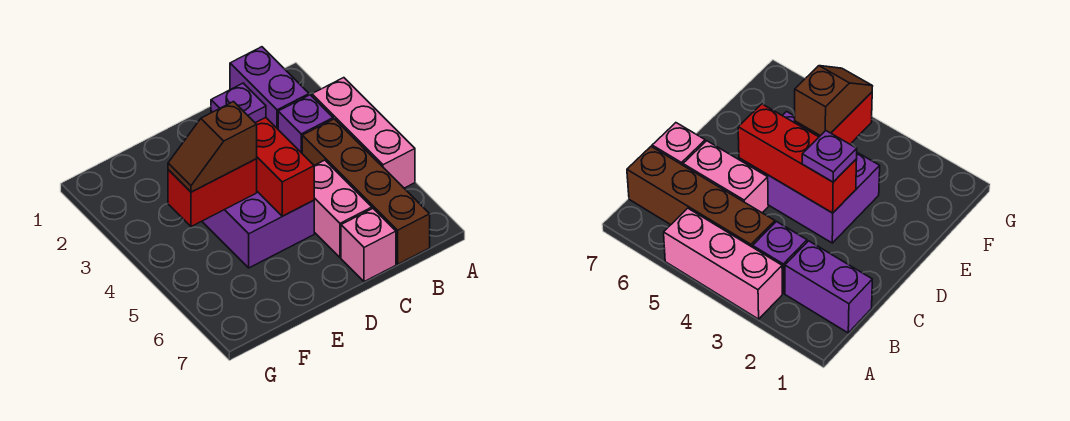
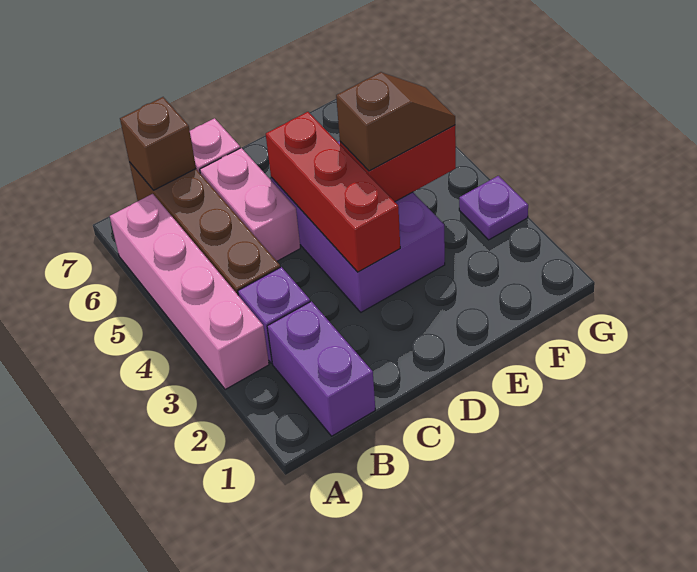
pink brick A3:A5 level 1 -> pink brick A3:A6 level 1
none -> brown brick B7 level 2
purple plate D3 level 3 -> purple plate G3 level 1

